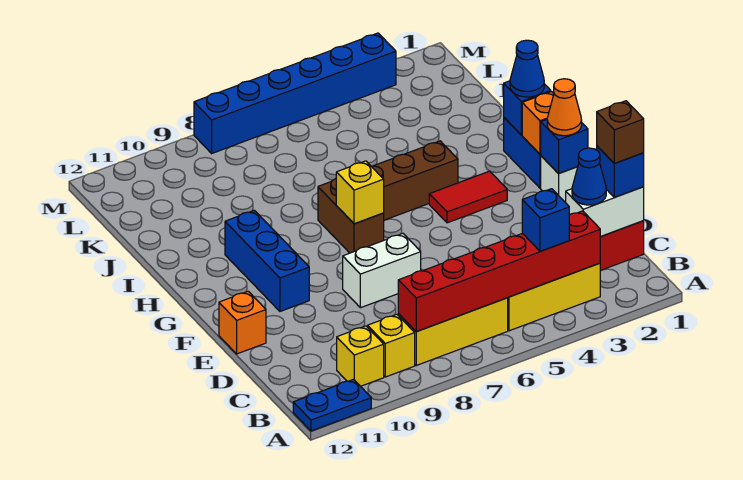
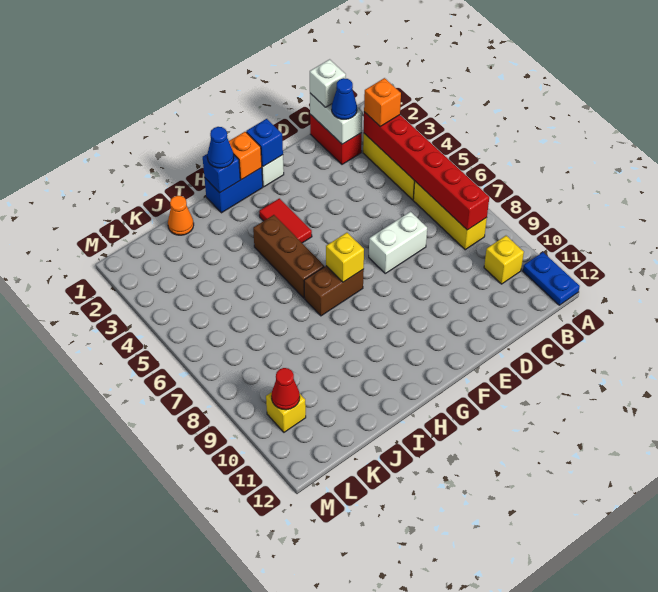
blue brick B4 level 3 -> none
yellow brick B9 level 1 -> yellow brick L10 level 1
blue brick C1 level 3 -> white brick C1 level 3
brown brick C1 level 4 -> none
white brick E7:E8 level 1 -> white brick D7:E7 level 1
orange brick E12 level 1 -> orange brick B3 level 3
orange cone F1 level 3 -> orange cone J1 level 1
blue brick F10:H10 level 1 -> none
none -> red cone L10 level 2
blue brick M3:M8 level 1 -> none

